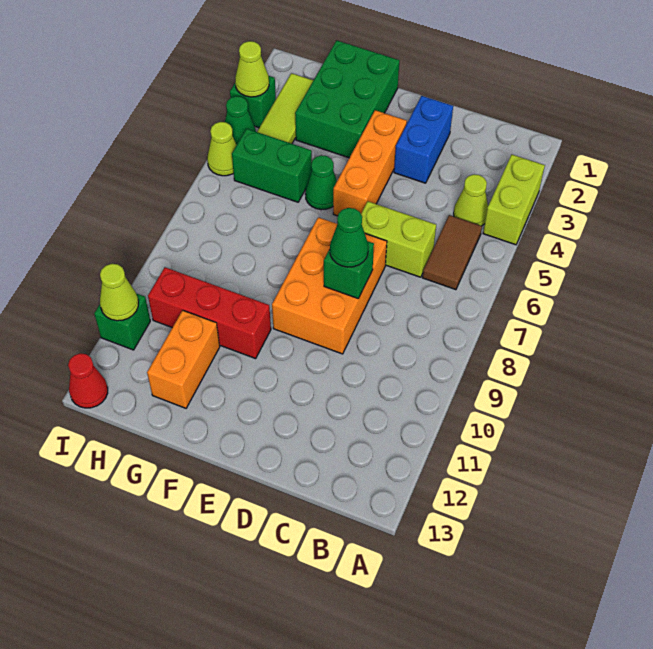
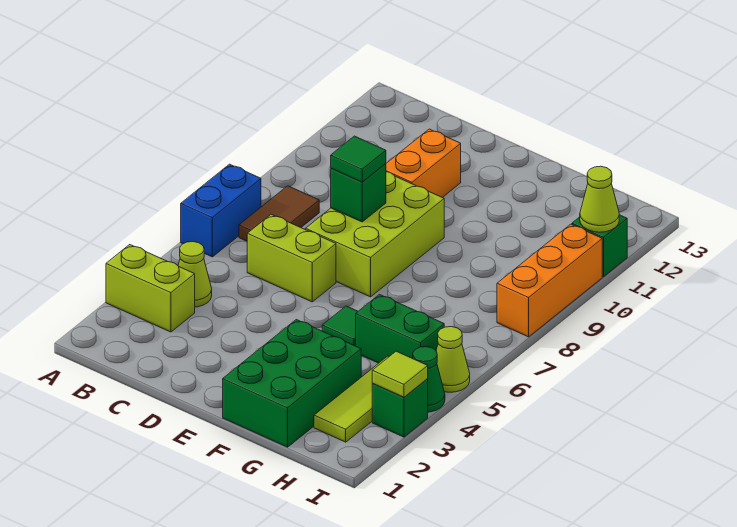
lime brick A3:A4 level 1 -> lime brick A3:B3 level 1
brown tile B5:B6 level 1 -> brown tile B7:B8 level 1
blue brick D2:D3 level 1 -> blue brick A6:A7 level 1
orange brick D7:E9 level 1 -> lime brick D7:E9 level 1
green cone D8 level 3 -> green tile D8 level 3
orange brick E3:E5 level 1 -> orange brick I8:I10 level 1
green cone F5 level 1 -> green tile F5 level 1
red brick F10:H10 level 1 -> none
orange brick G11:G12 level 1 -> orange brick D10:D11 level 1
lime cone I3 level 2 -> lime tile I3 level 2
red cone I13 level 1 -> none

